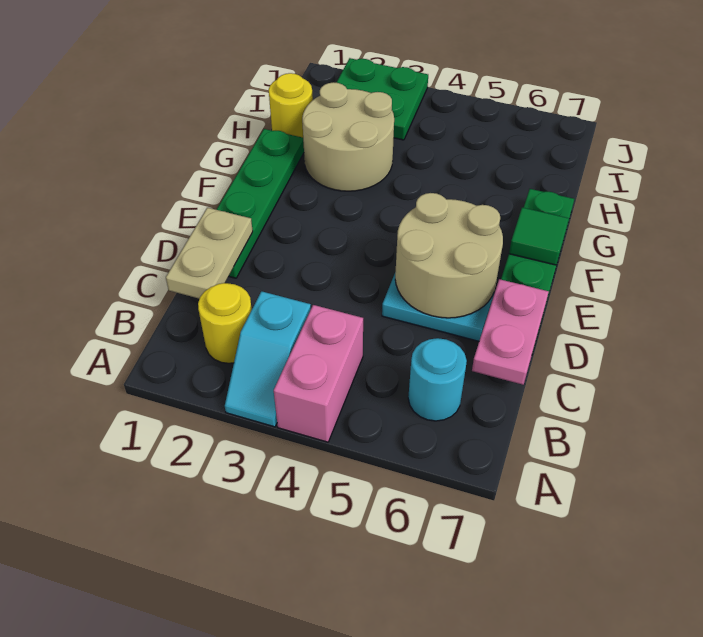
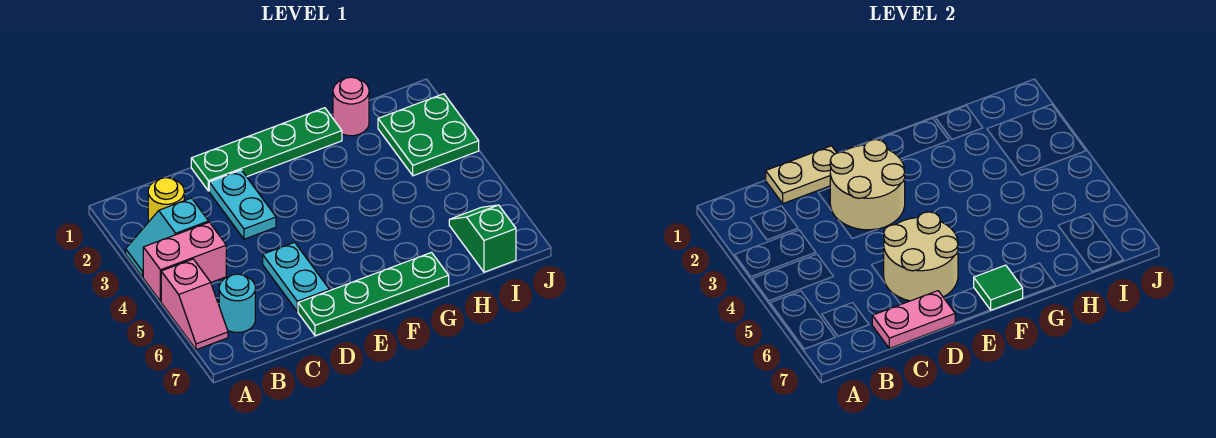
none -> pink slope A5:A6 level 1 top 5
none -> cyan plate D2:D3 level 1
tan round brick G2:H3 level 1 -> tan round brick D2:E3 level 2
yellow round brick H1 level 1 -> pink round brick H1 level 1
none -> green slope I6:I7 level 1 top 7

